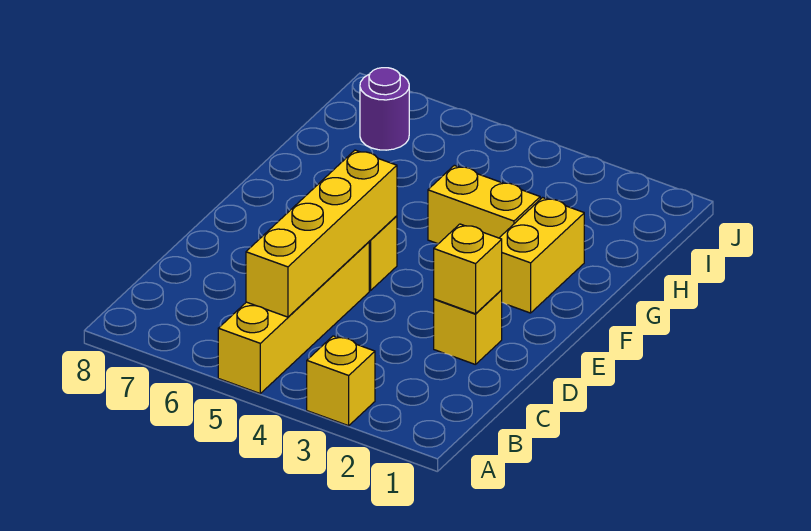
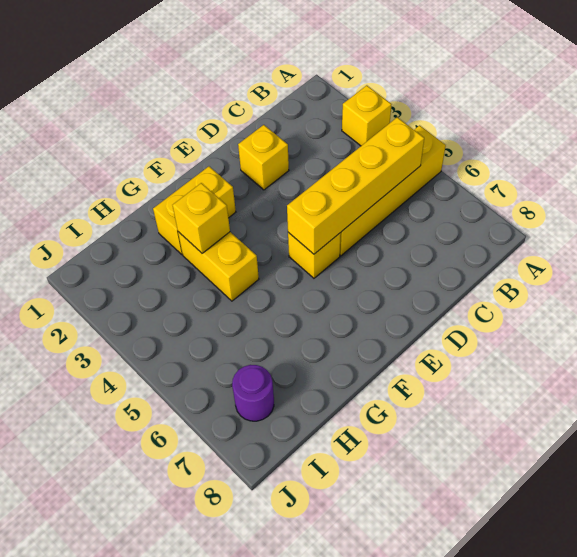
yellow brick D2 level 2 -> yellow brick G3 level 2

